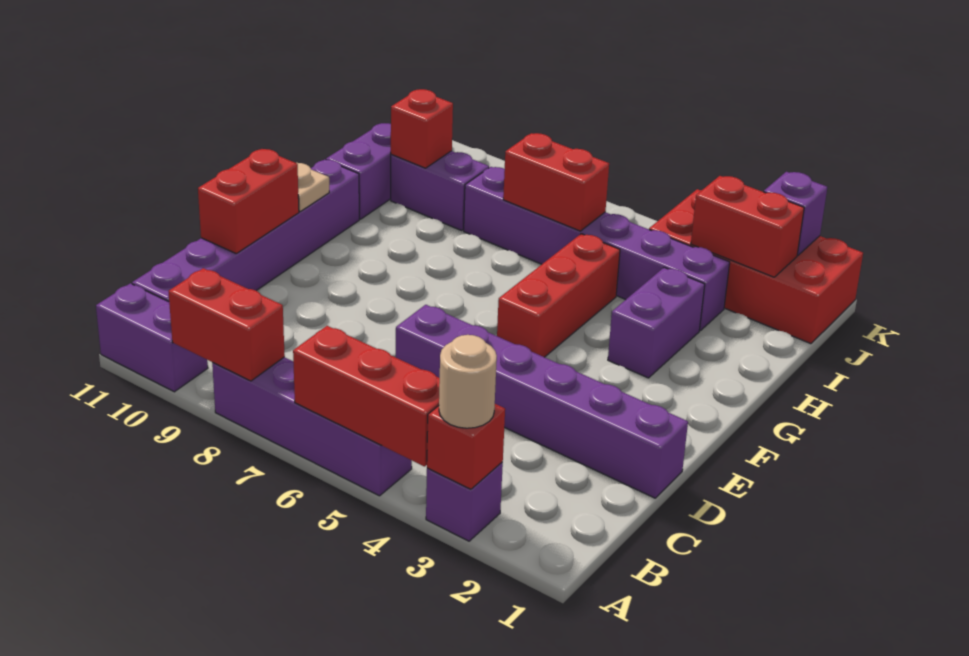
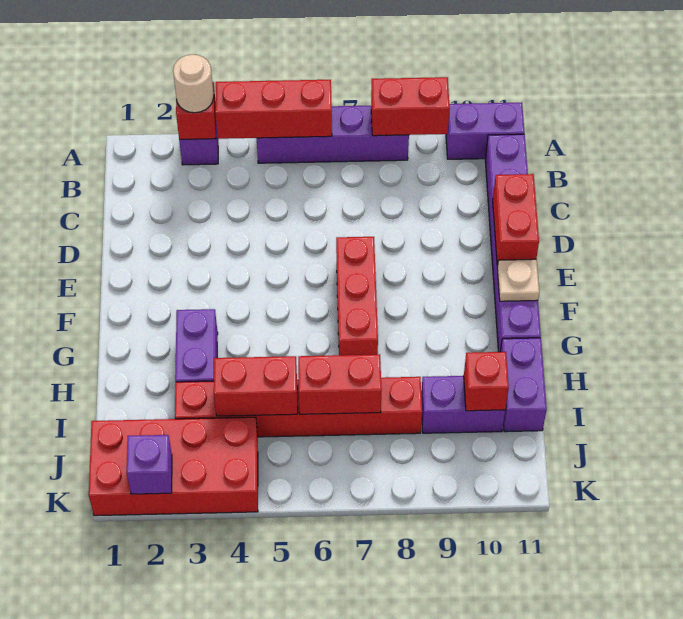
purple brick D1:D6 level 1 -> none
red brick F5:H5 level 1 -> red brick E7:G7 level 1
purple brick I3:I8 level 1 -> red brick I3:I8 level 1
red brick J2:J3 level 2 -> red brick I4:I5 level 2

